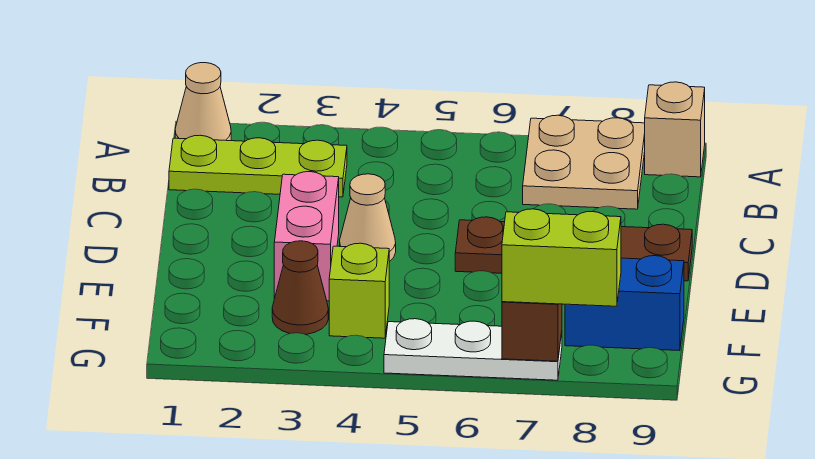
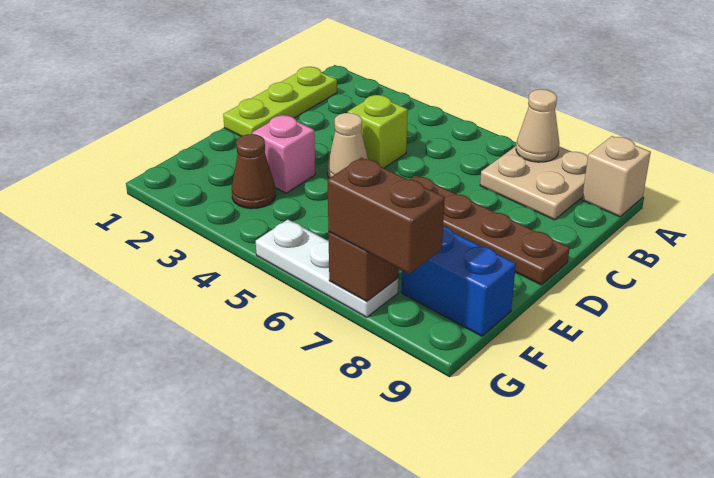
tan cone A1 level 1 -> tan cone A7 level 2
lime plate B1:B3 level 1 -> lime plate B1:D1 level 1
pink brick D3:E3 level 1 -> pink brick E3 level 1
lime brick F4 level 1 -> lime brick C4 level 1
lime brick G7:G8 level 3 -> brown brick G7:G8 level 3

